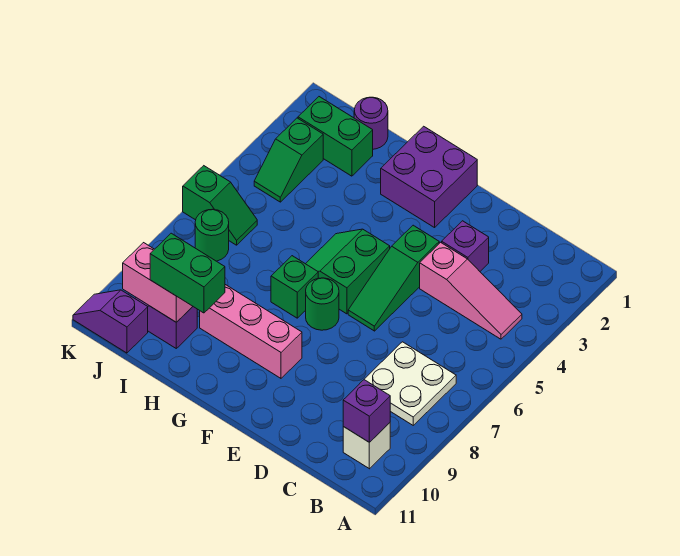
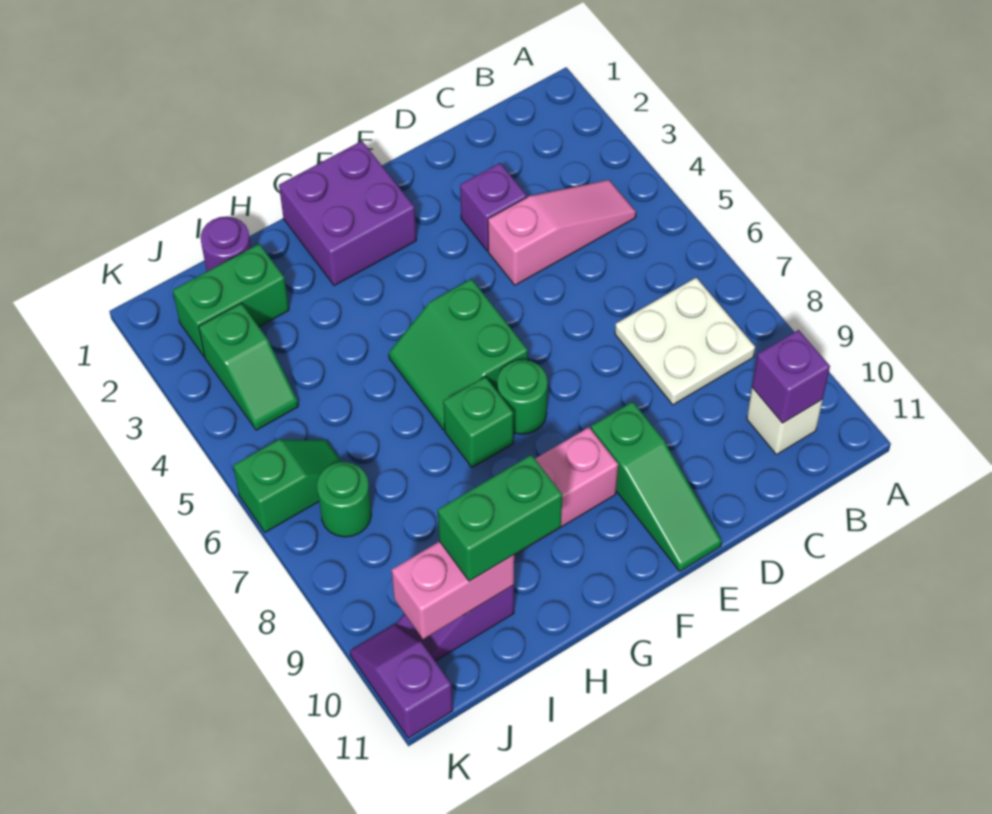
green slope E4:E6 level 1 top 4 -> green slope E9:E11 level 1 top 9
purple slope J11:K11 level 1 top J -> purple slope K10:K11 level 1 top 11

